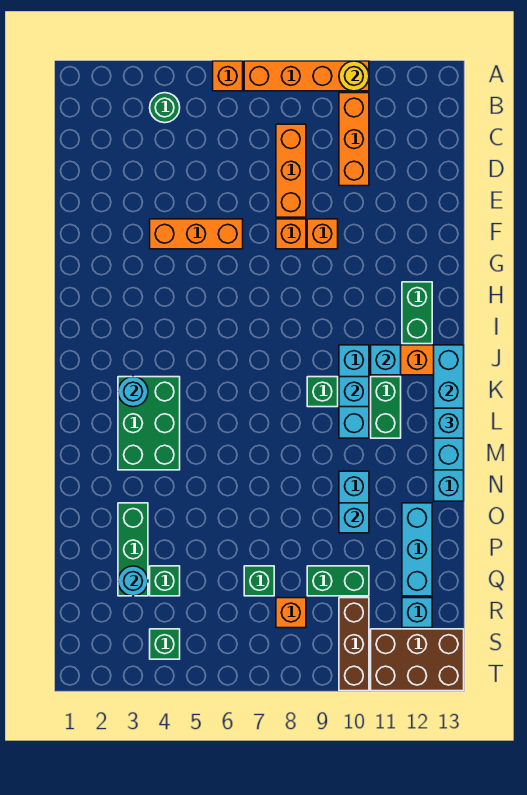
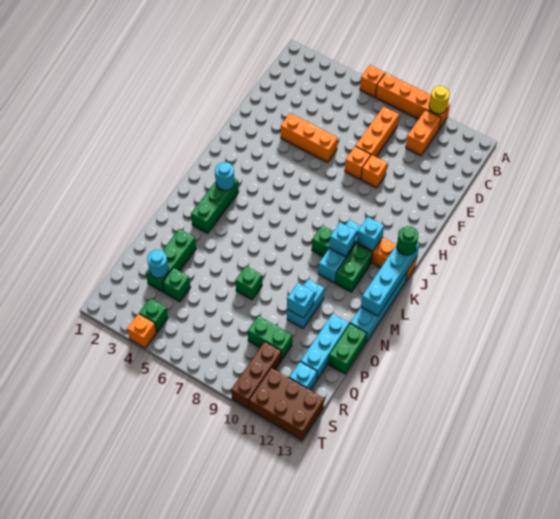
green round brick B4 level 1 -> green round brick J13 level 3
orange brick B10:D10 level 1 -> orange brick B10:C10 level 1
green brick H12:I12 level 1 -> green brick O13:P13 level 1
green brick K3:M4 level 1 -> green brick K3:M3 level 1
cyan brick L13 level 3 -> none
green brick Q7 level 1 -> green brick O7 level 1
orange brick R8 level 1 -> orange brick T4 level 1

